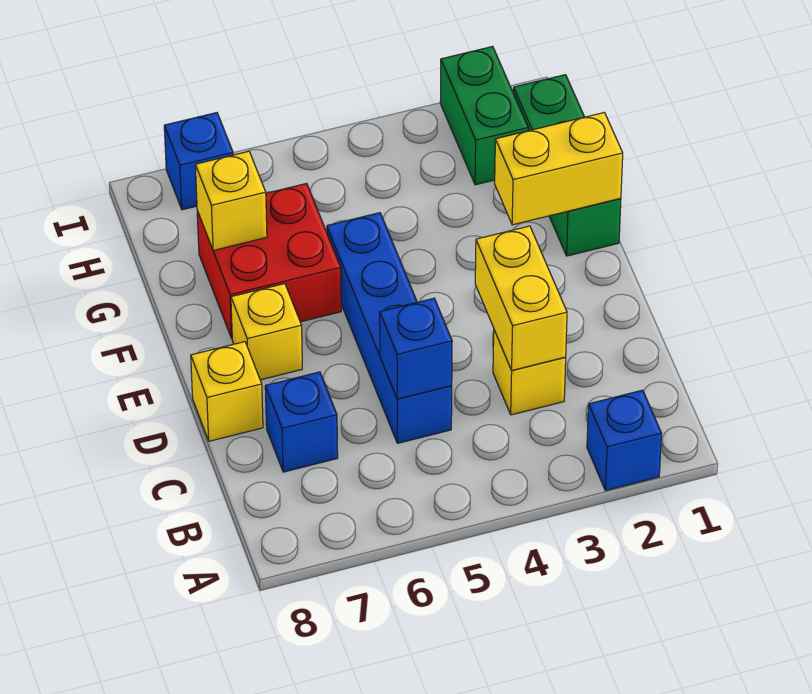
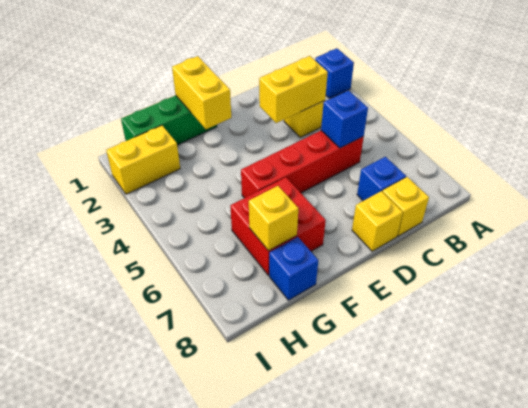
blue brick C5:F5 level 1 -> red brick C5:F5 level 1
yellow brick E7 level 1 -> yellow brick C8 level 1
green brick H2:I2 level 1 -> yellow brick H2:I2 level 1
blue brick I7 level 1 -> blue brick G8 level 1

